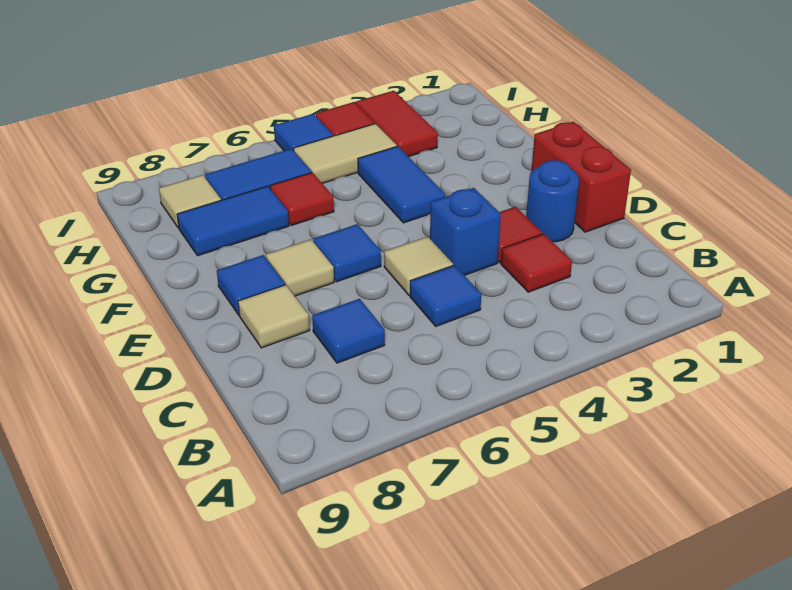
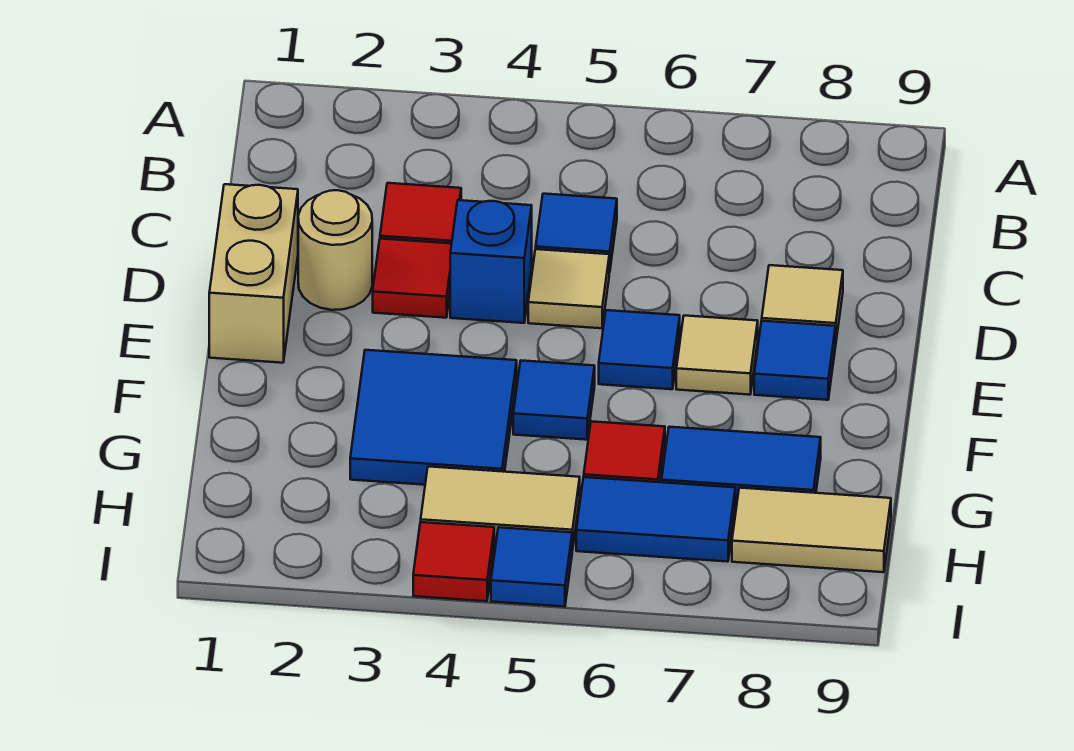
blue tile C7 level 1 -> blue tile F5 level 1
red brick D1:E1 level 1 -> tan brick D1:E1 level 1
blue round brick D2 level 1 -> tan round brick D2 level 1
blue tile F4:G4 level 1 -> blue tile F3:G4 level 1
red tile H3:I3 level 1 -> none
tan tile H8 level 1 -> tan tile H8:H9 level 1

